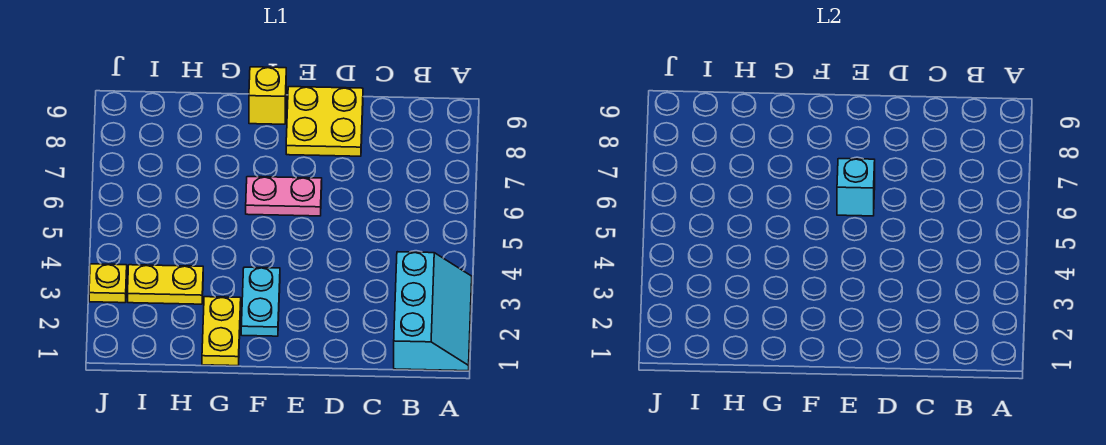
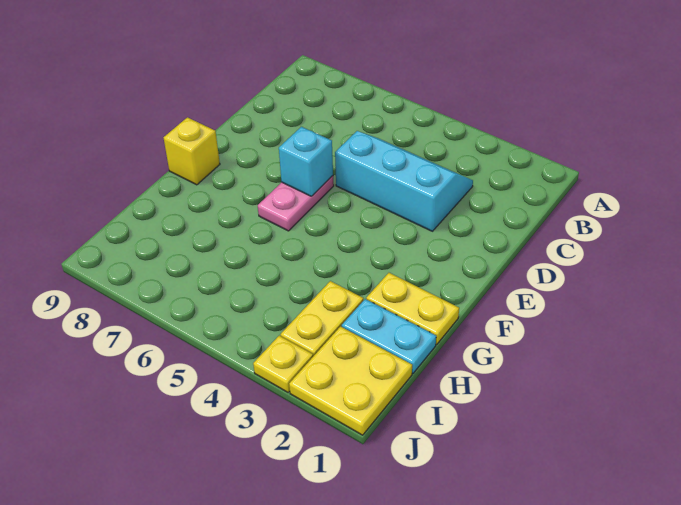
cyan slope A1:B3 level 1 top B -> cyan slope C3:D5 level 1 top D
yellow plate D8:E9 level 1 -> yellow plate I1:J2 level 1
cyan plate F2:F3 level 1 -> cyan plate H1:H2 level 1

